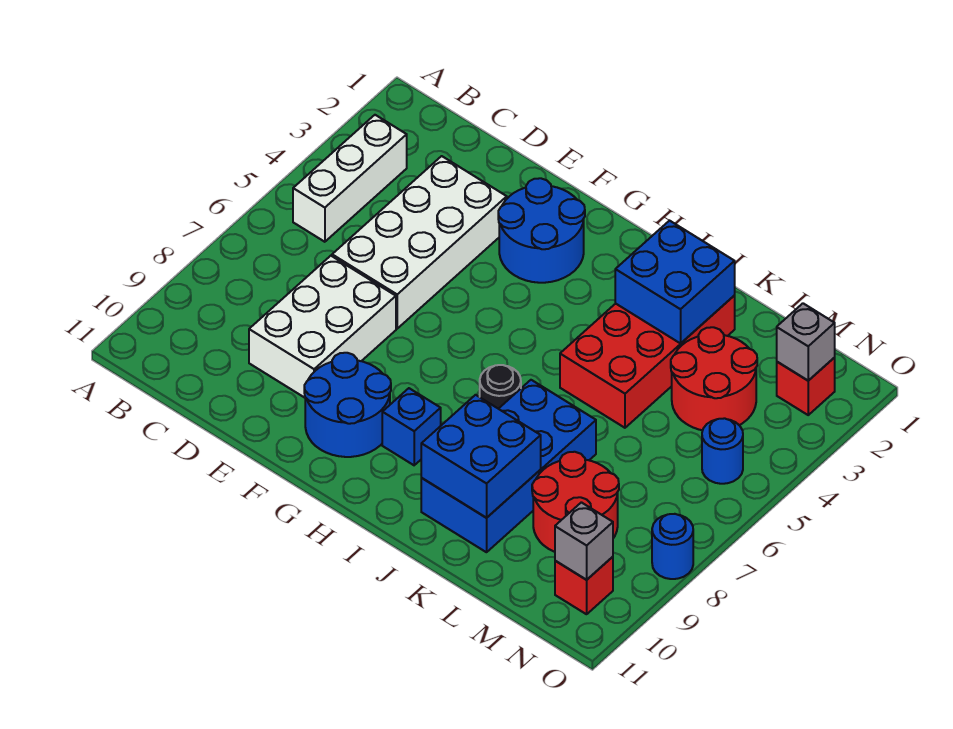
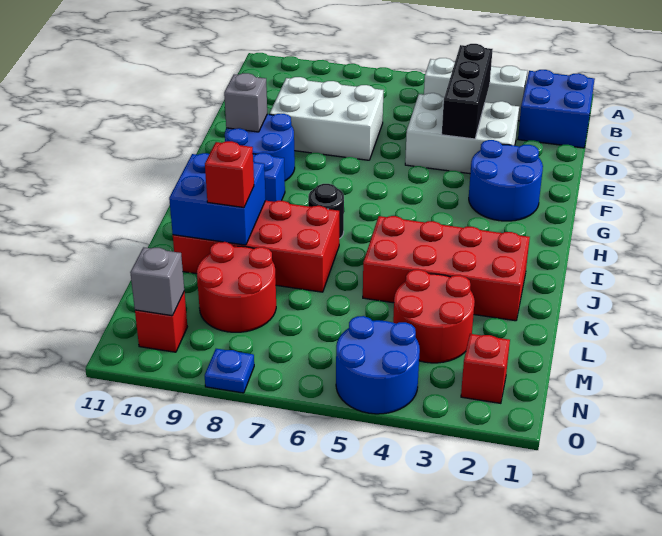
none -> black brick C4:E4 level 2
white brick D3:E6 level 1 -> white brick D3:E5 level 1
blue brick J2:K3 level 2 -> blue brick B1:C2 level 1
blue brick J7:K10 level 1 -> red brick J7:K10 level 1
none -> red brick K9 level 3
grey brick N2 level 2 -> grey brick F10 level 2
blue round brick N5 level 1 -> blue round brick N4:O5 level 1
blue round brick O8 level 1 -> blue plate O8 level 1

